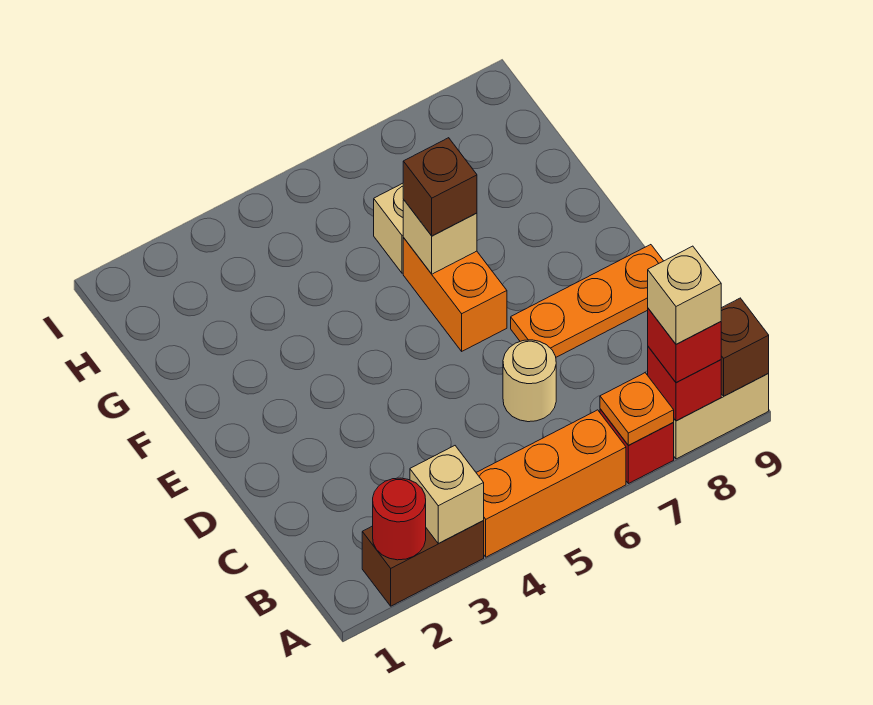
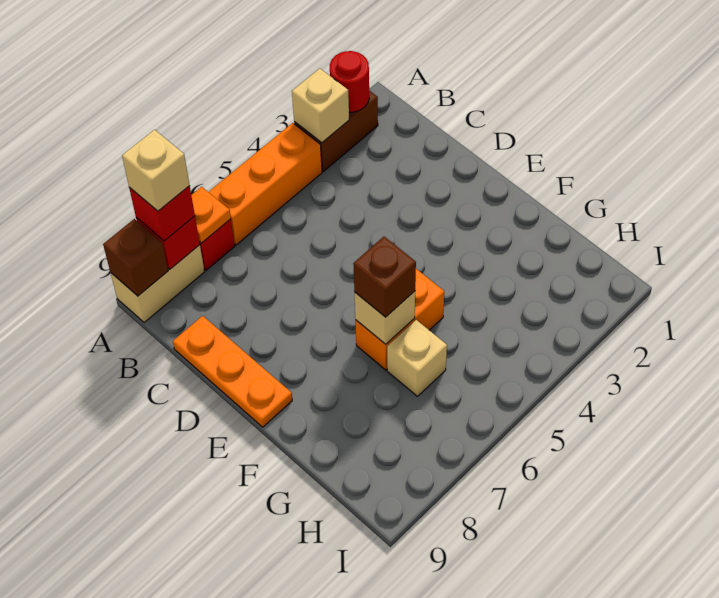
tan round brick C6 level 1 -> none
orange plate D7:D9 level 1 -> orange plate C9:E9 level 1
orange brick E6:F6 level 1 -> orange brick F5:F6 level 1

